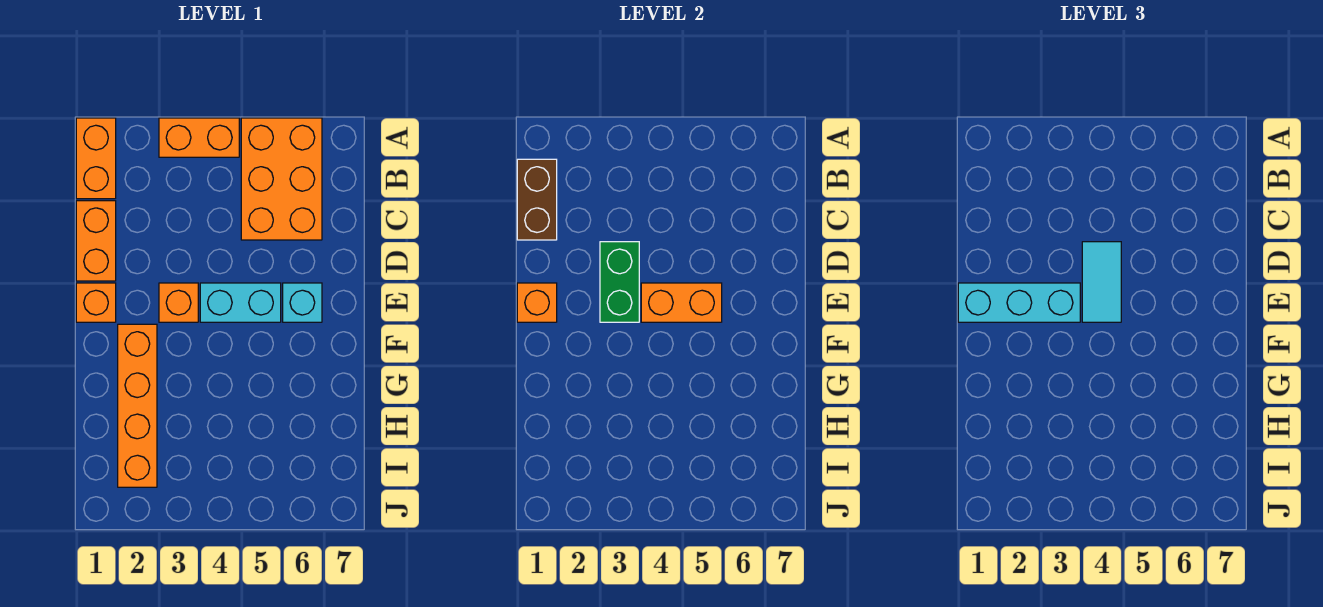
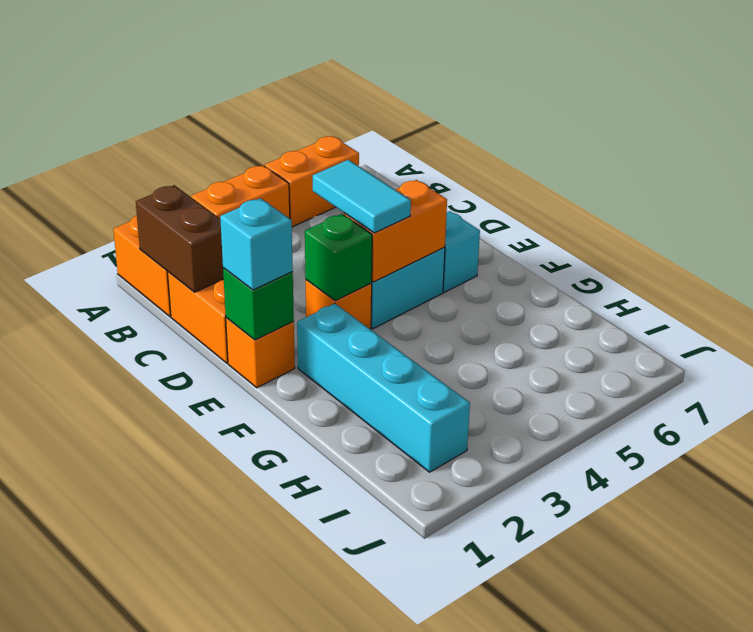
orange brick A5:C6 level 1 -> orange brick A5:A6 level 1
green brick D3:E3 level 2 -> green brick E3 level 2
orange brick E1 level 2 -> green brick E1 level 2
cyan brick E1:E3 level 3 -> cyan brick E1 level 3
orange brick F2:I2 level 1 -> cyan brick F2:I2 level 1

